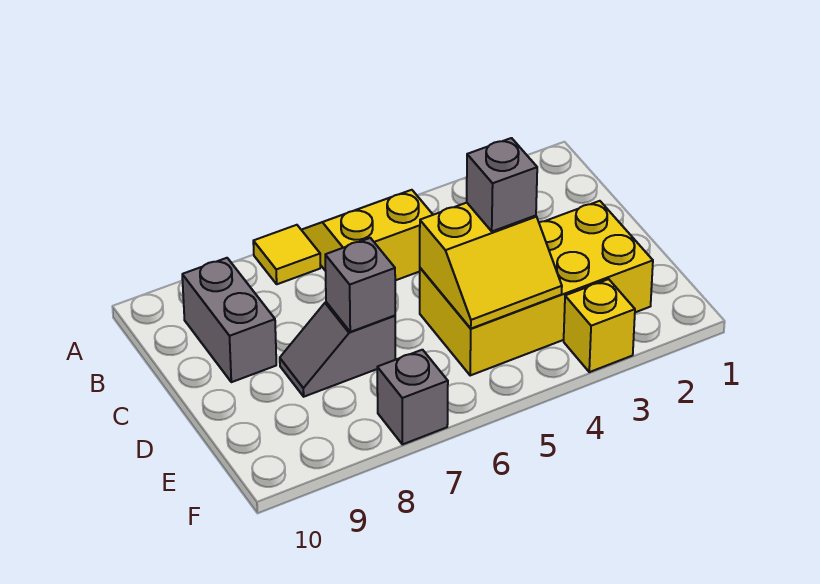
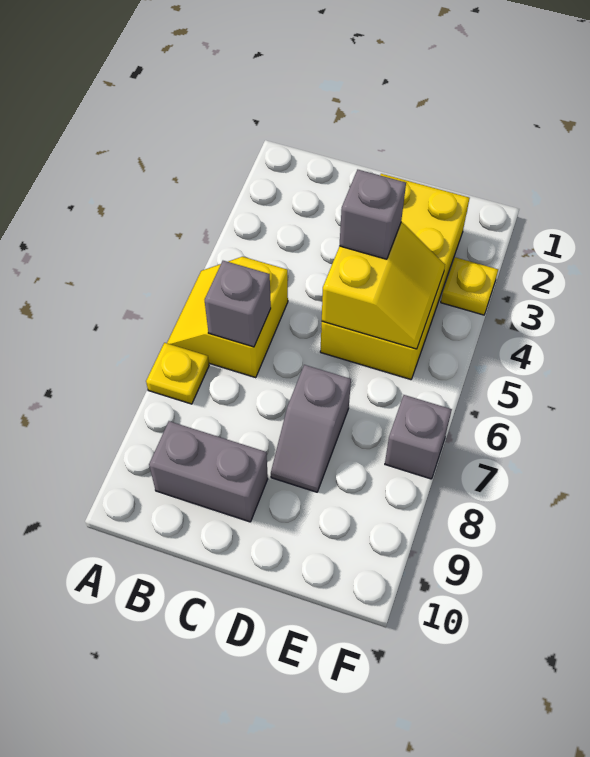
yellow tile A7 level 1 -> yellow plate A7 level 1
grey brick D7 level 2 -> grey brick B6 level 2
yellow brick F3 level 1 -> yellow plate F3 level 1

